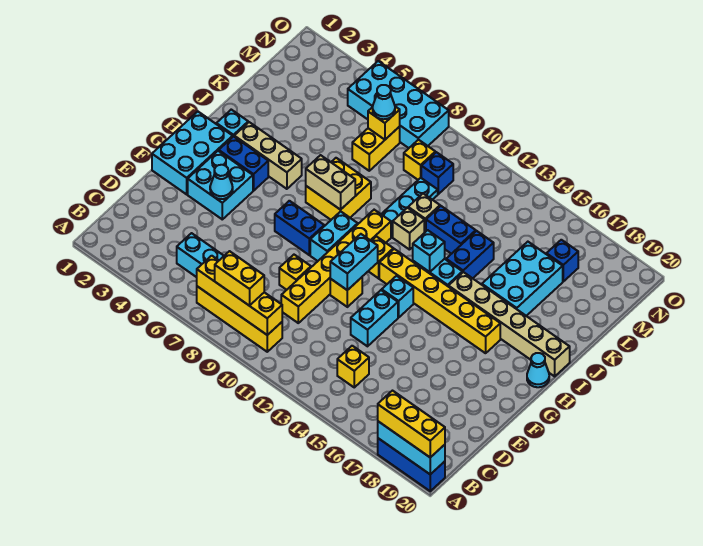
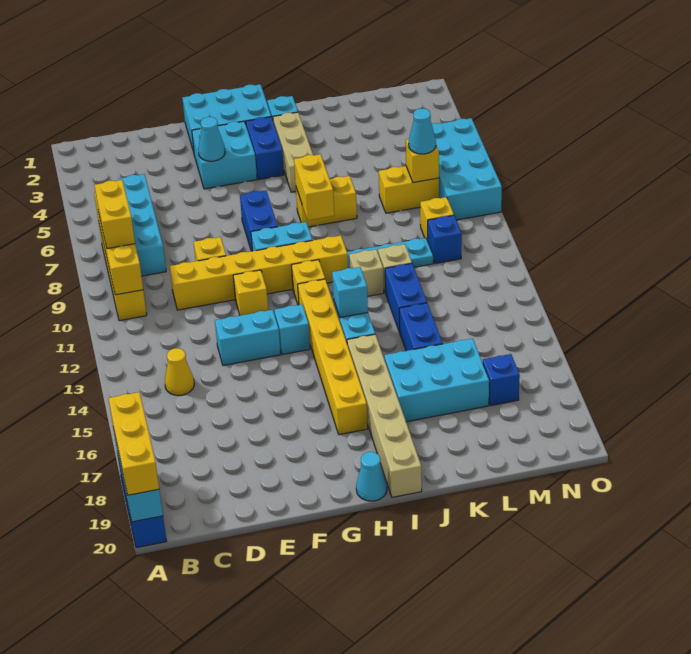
yellow brick C14 level 1 -> yellow cone C14 level 1
cyan brick F11:G11 level 2 -> none
yellow brick I7:J8 level 1 -> yellow brick I7:J7 level 1
tan brick I7:I8 level 2 -> yellow brick I7:I8 level 2
blue brick J14:K14 level 1 -> blue brick K14:K15 level 1

